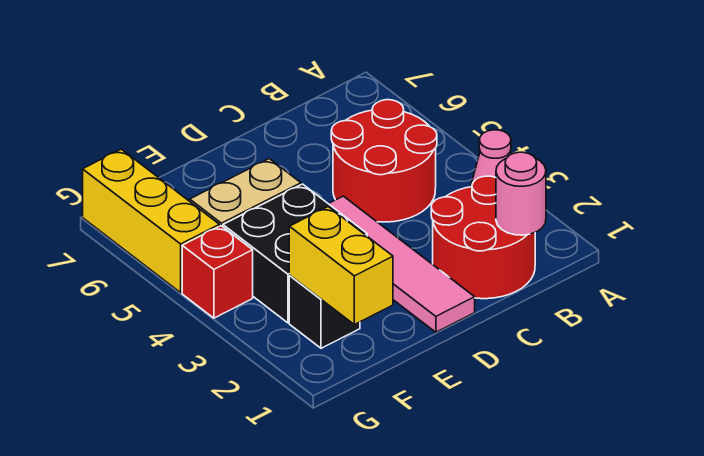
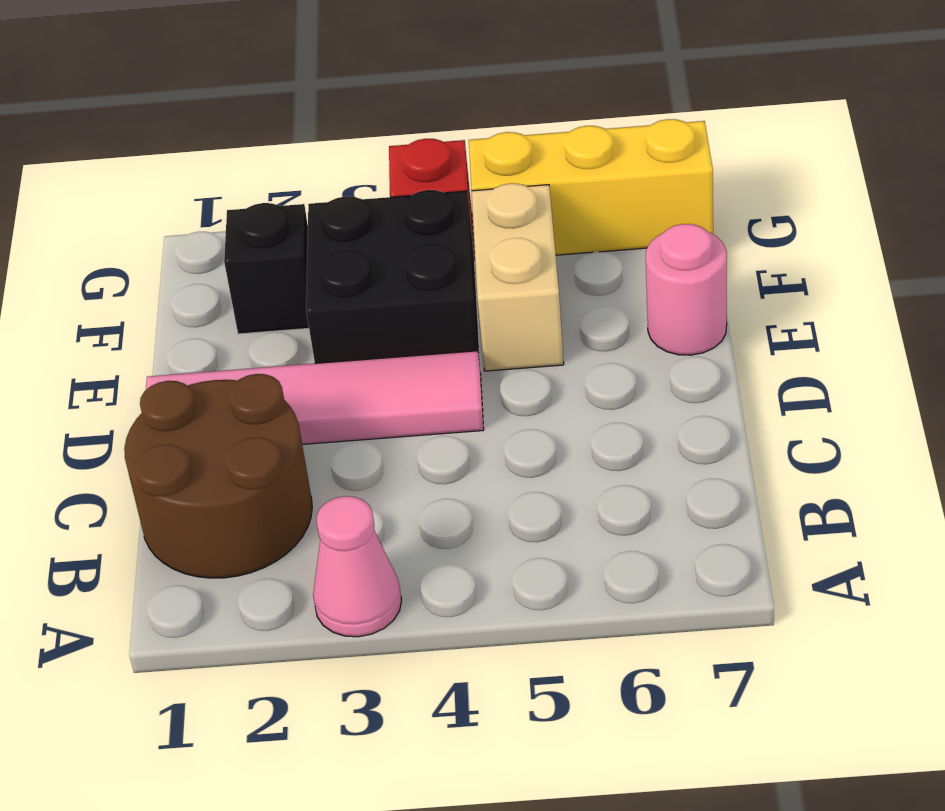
red round brick B1:C2 level 1 -> brown round brick B1:C2 level 1
pink round brick B1 level 2 -> pink round brick E7 level 1
red round brick B4:C5 level 1 -> none
yellow brick F1:F2 level 2 -> none

